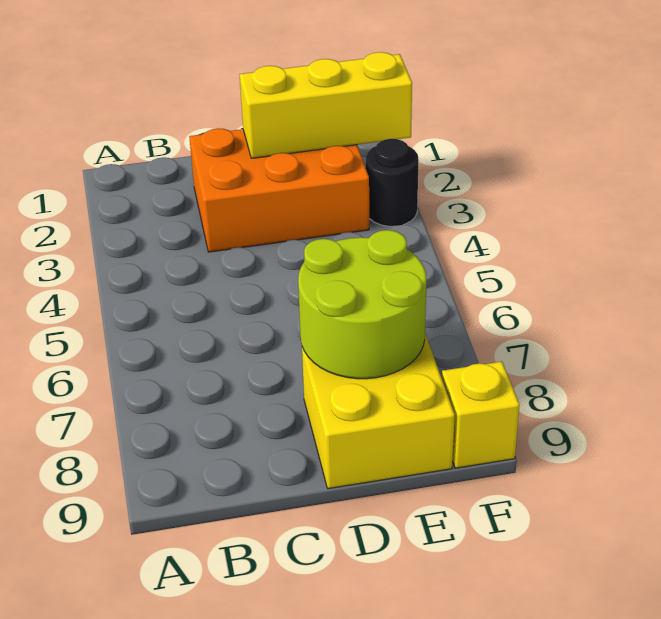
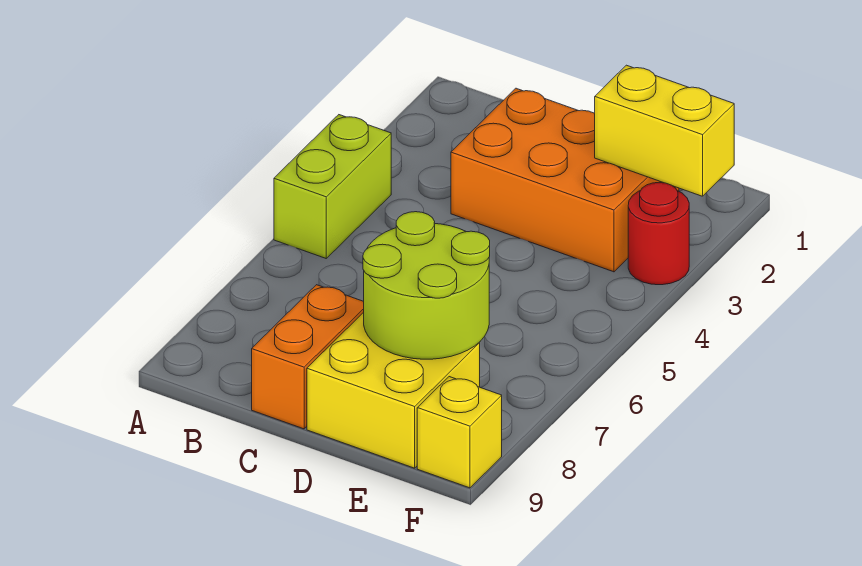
none -> lime brick A4:A5 level 1
none -> orange brick C8:C9 level 1
yellow brick D2:F2 level 2 -> yellow brick E2:F2 level 2
black round brick F3 level 1 -> red round brick F3 level 1

